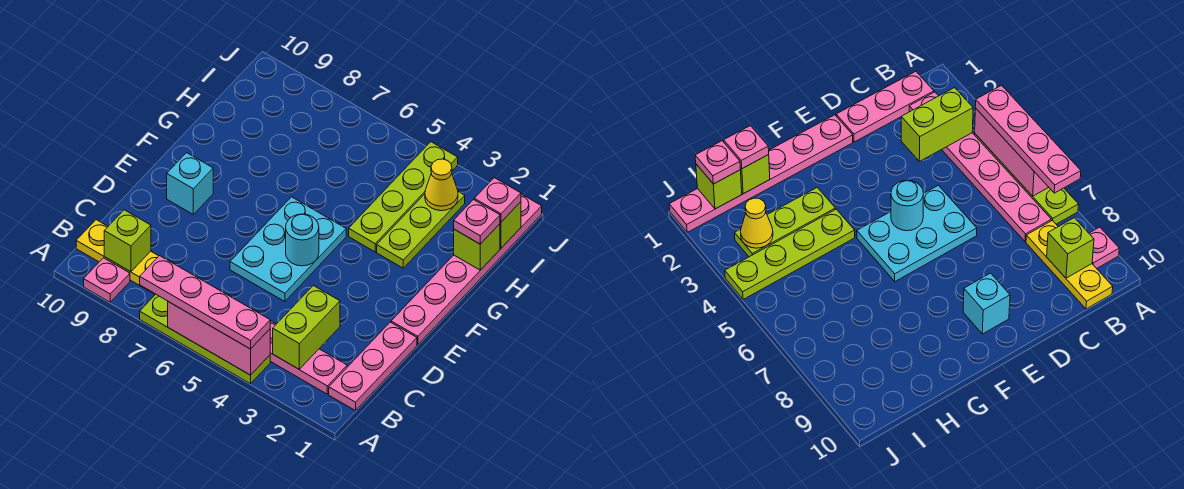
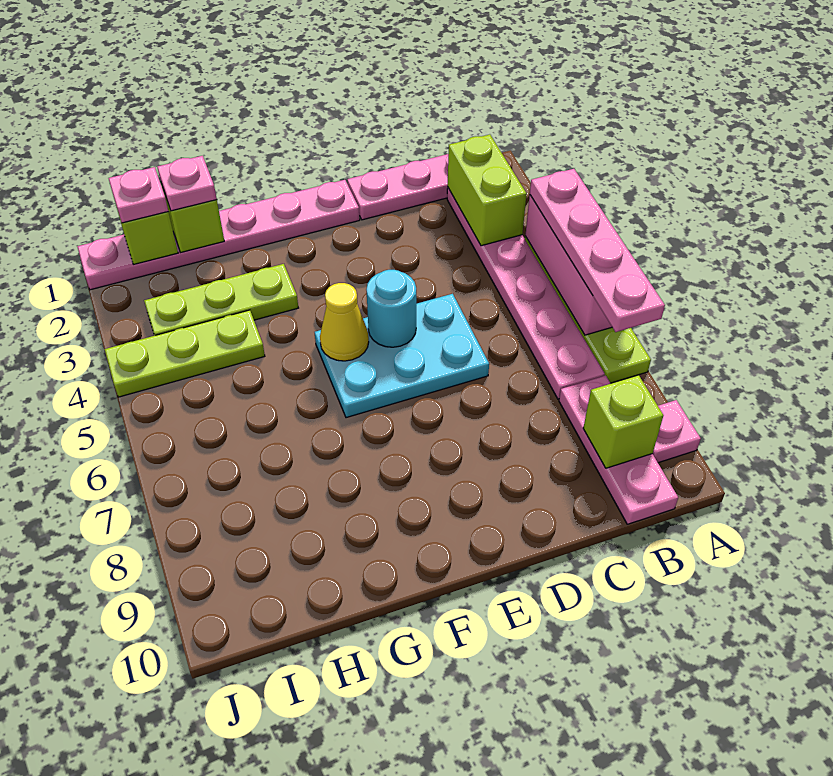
lime brick B3:C3 level 2 -> lime brick B2:B3 level 2
yellow plate B8:B10 level 1 -> pink plate B8:B10 level 1
cyan brick E9 level 1 -> none
lime plate G4:J4 level 1 -> lime plate H4:J4 level 1
yellow cone I3 level 2 -> yellow cone F5 level 2

